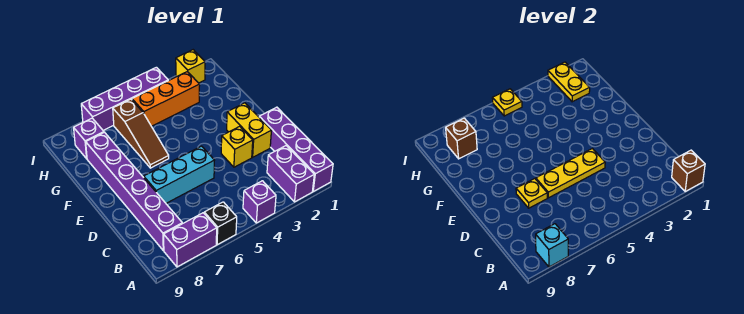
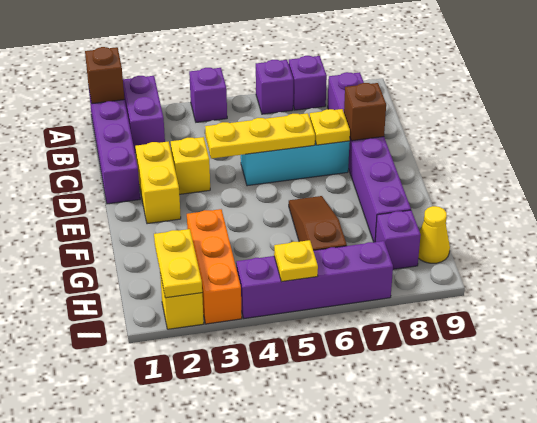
black brick A6 level 1 -> purple brick A6 level 1
purple brick A7:A8 level 1 -> purple brick A7 level 1
cyan brick A8 level 2 -> none
orange brick H3:H5 level 1 -> orange brick G3:I3 level 1
brown brick H8 level 2 -> brown brick D8 level 2
none -> yellow cone H9 level 1

